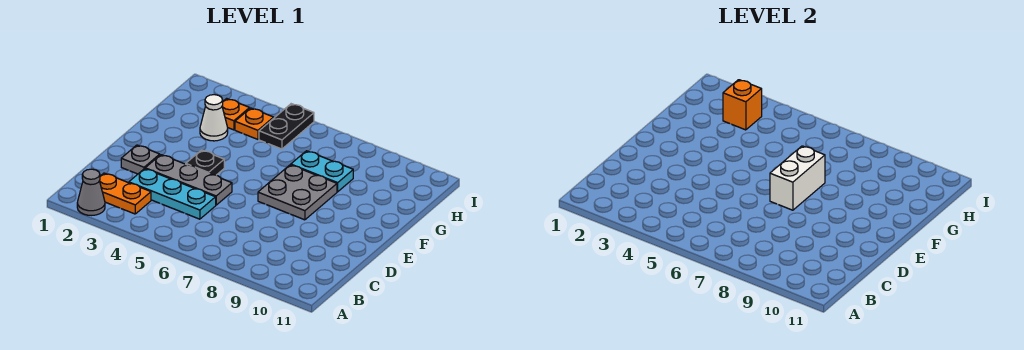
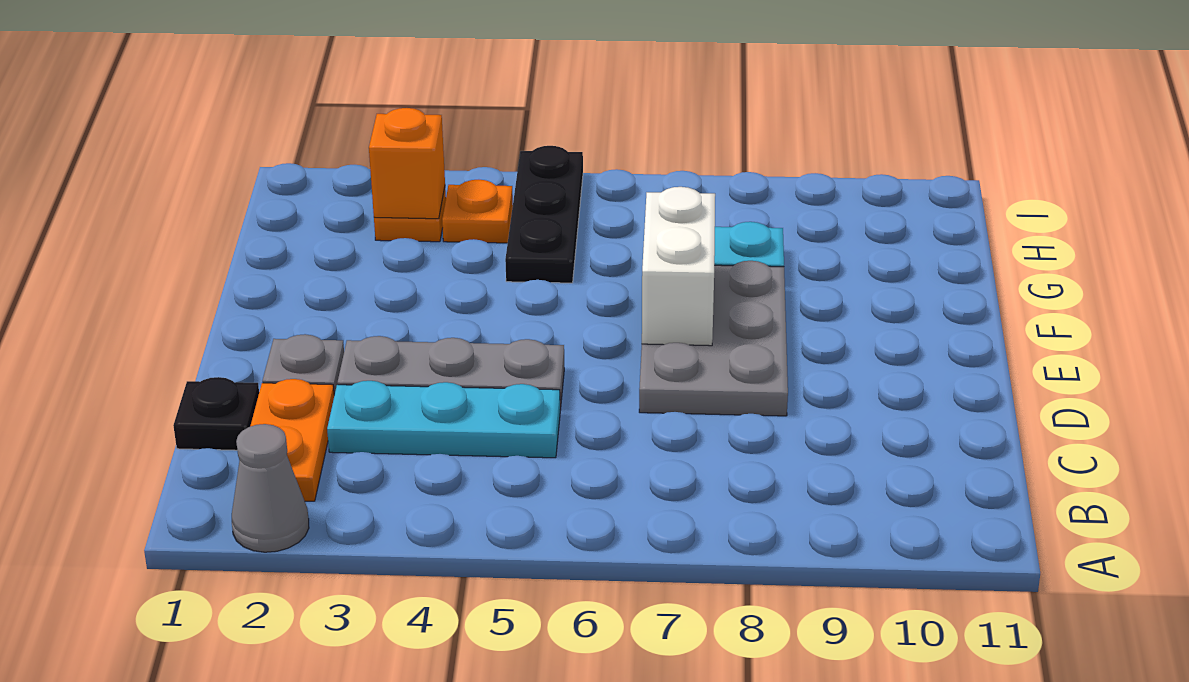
orange plate B2:B3 level 1 -> orange plate B2:C2 level 1
black plate E4 level 1 -> black plate C1 level 1
grey plate E7:F8 level 1 -> grey plate D7:F8 level 1
white cone G3 level 1 -> none
black plate H5:I5 level 1 -> black plate G5:I5 level 1

